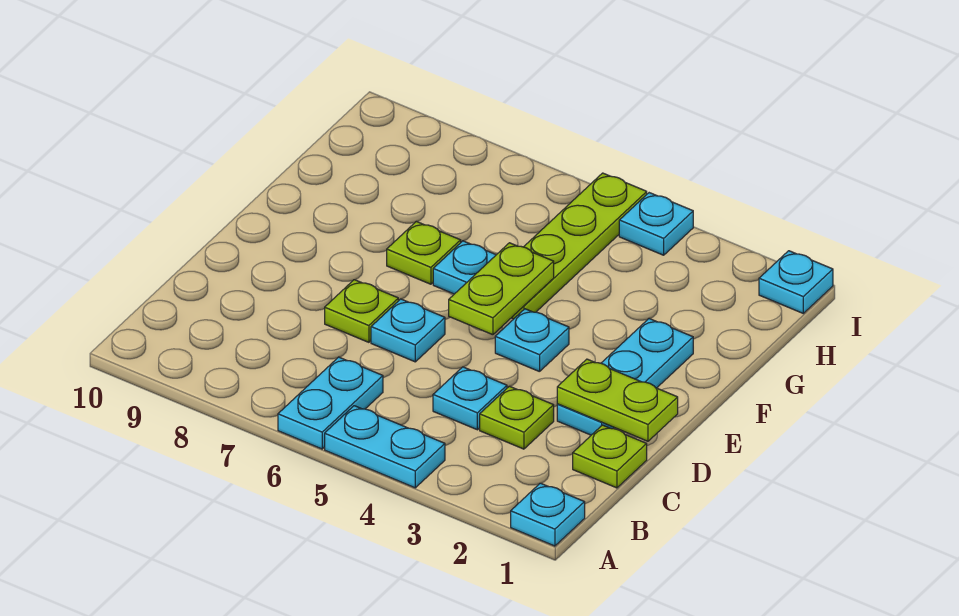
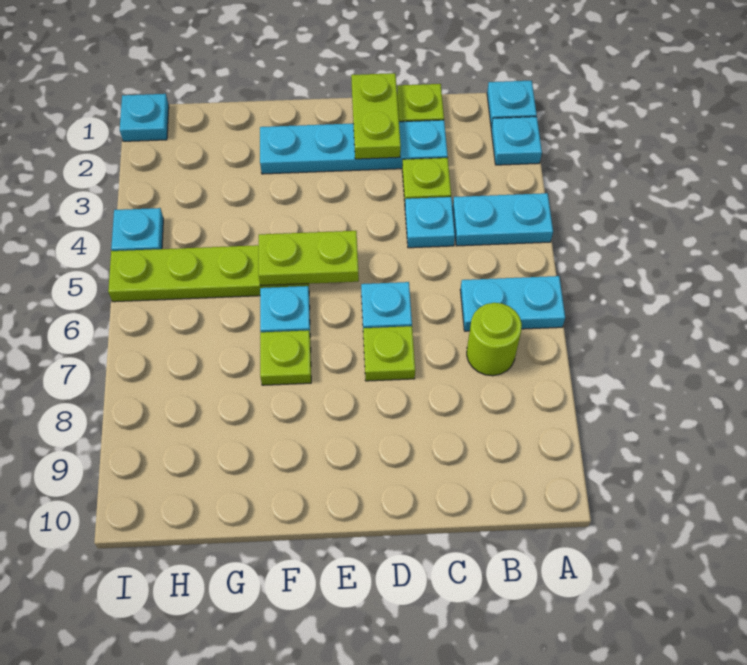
cyan plate A4:A5 level 1 -> cyan plate A4:B4 level 1
none -> lime round brick B7 level 1
cyan plate D2:F2 level 1 -> cyan plate C2:F2 level 1
cyan plate E4 level 1 -> cyan plate A2 level 1

